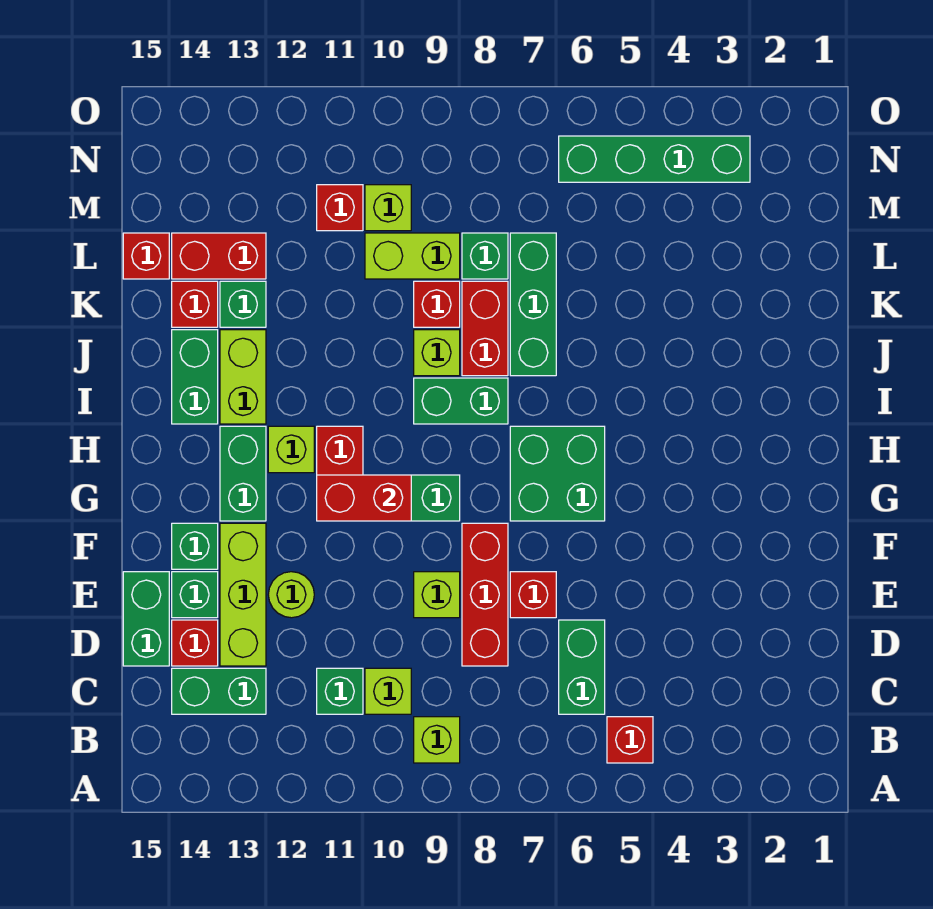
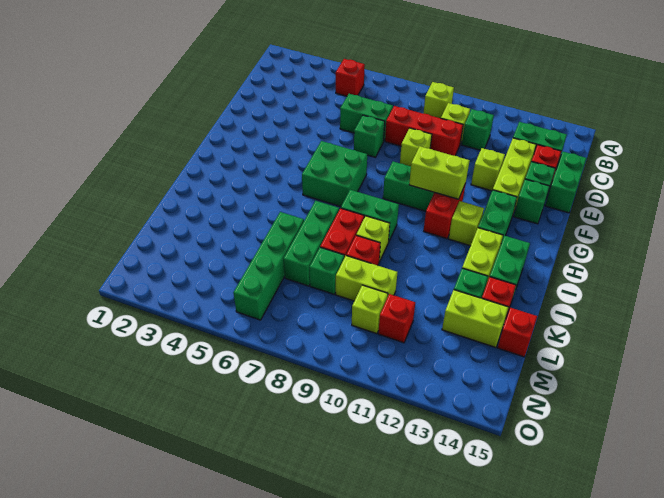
green brick C6:D6 level 1 -> green brick D6:D7 level 1
red brick D8:F8 level 1 -> red brick D8:D10 level 1
red brick E7 level 1 -> green brick E7 level 1
lime round brick E12 level 1 -> lime brick E12 level 1
red brick G10:G11 level 2 -> lime brick G10:G11 level 2
red brick L13:L14 level 1 -> lime brick L13:L14 level 1
green brick N3:N6 level 1 -> green brick K6:N6 level 1

